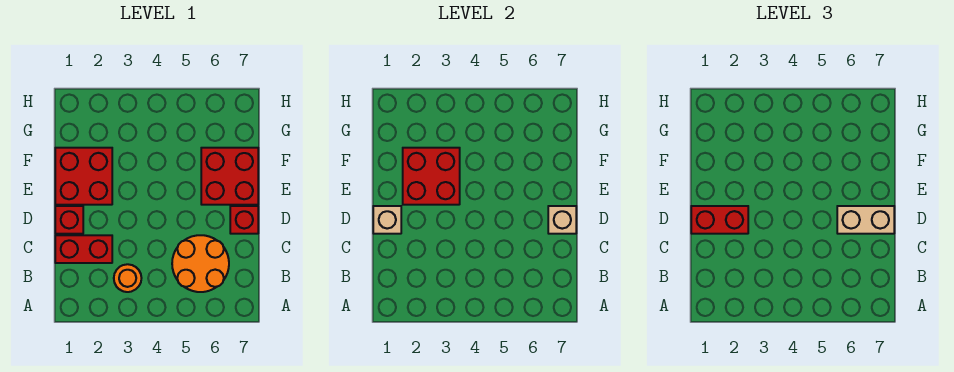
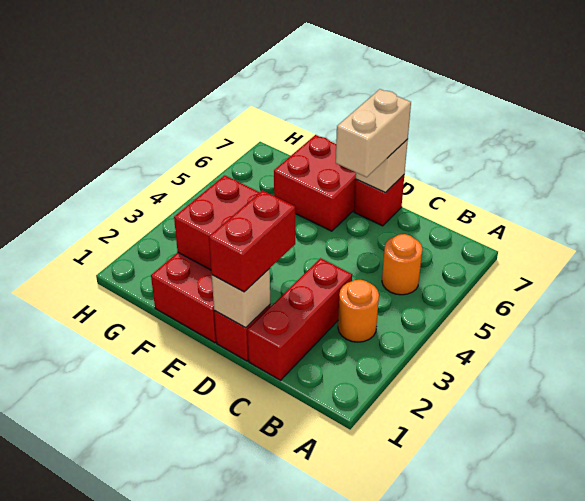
orange round brick B5:C6 level 1 -> orange round brick B5 level 1
red brick C1:C2 level 1 -> red brick C1:C3 level 1

